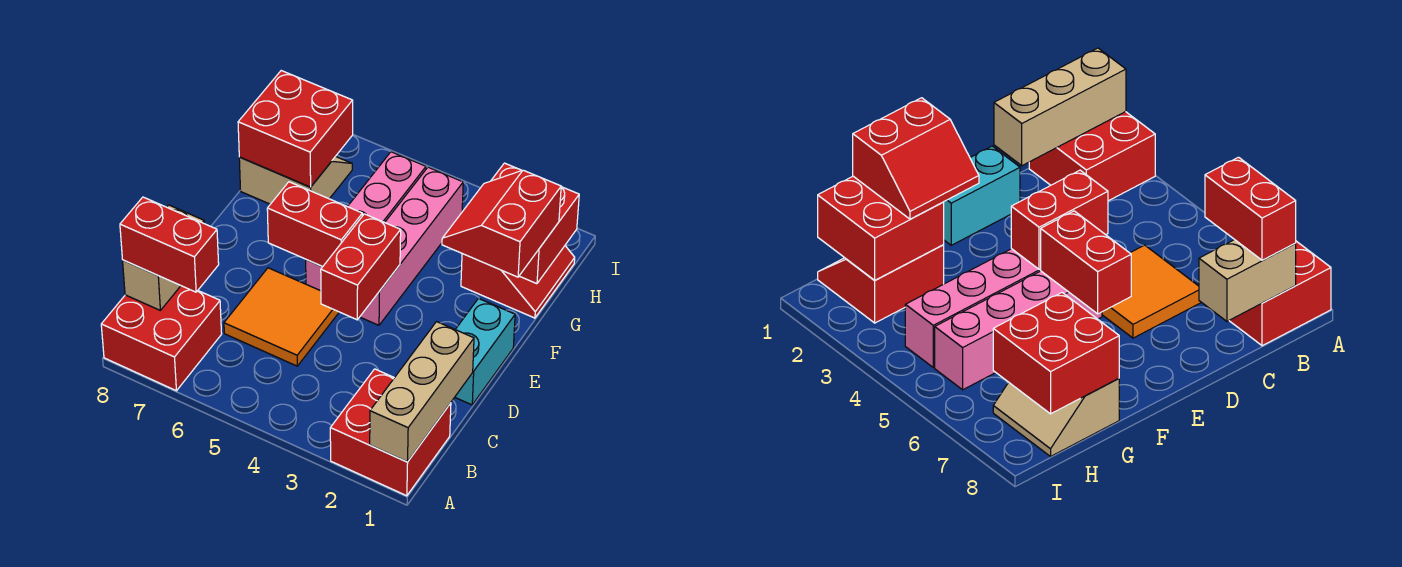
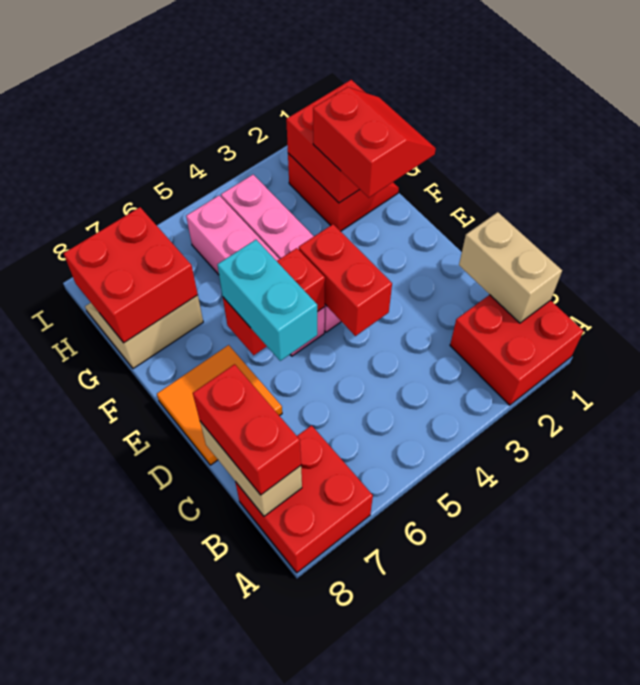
tan brick A1:C1 level 2 -> tan brick B1:C1 level 2
red brick B7:B8 level 3 -> red brick B8:C8 level 3
orange tile C5:D6 level 1 -> orange tile D7:E8 level 1
cyan brick D1:E1 level 1 -> cyan brick D6:E6 level 3
red slope F1:G2 level 3 top 1 -> red slope F1:G2 level 3 top 2

